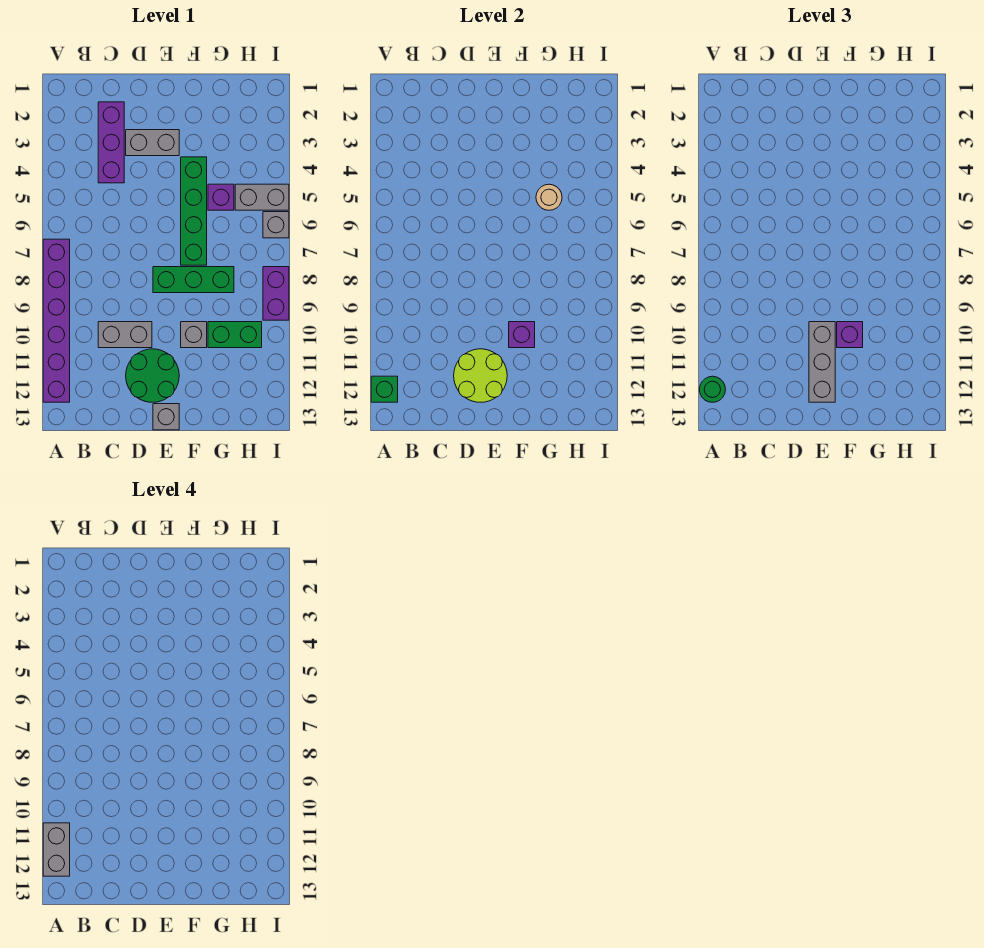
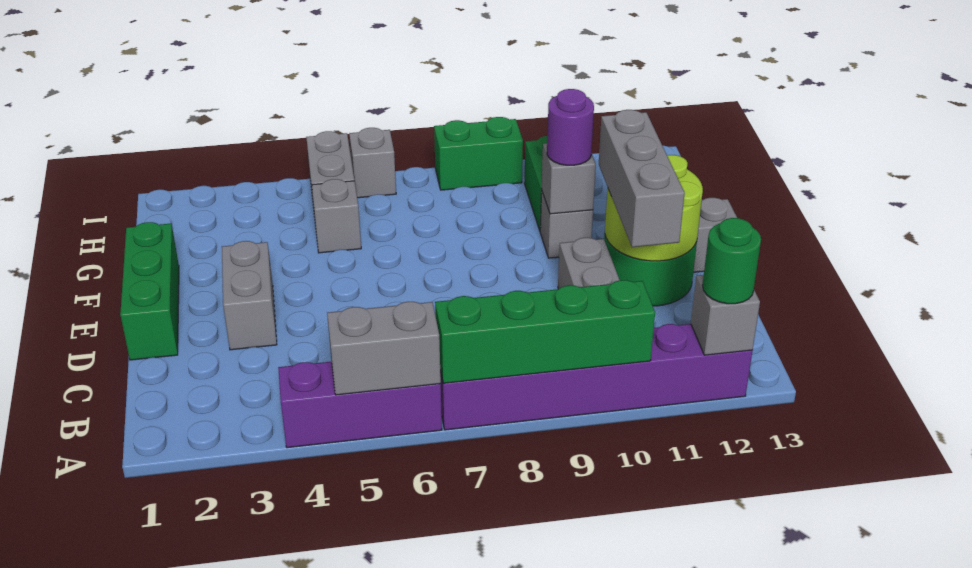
grey brick A11:A12 level 4 -> grey brick A5:A6 level 2
green brick A12 level 2 -> grey brick A12 level 2
purple brick C2:C4 level 1 -> purple brick A4:A6 level 1
green brick E8:G8 level 1 -> green brick D1:F1 level 1
grey brick E10:E12 level 3 -> grey brick C11:E11 level 3
green brick F4:F7 level 1 -> green brick A7:A10 level 2
purple brick F10 level 2 -> grey brick F10 level 2
purple brick F10 level 3 -> purple round brick F10 level 3
purple brick G5 level 1 -> grey brick G5 level 1
tan round brick G5 level 2 -> none
purple brick I8:I9 level 1 -> green brick I8:I9 level 1

